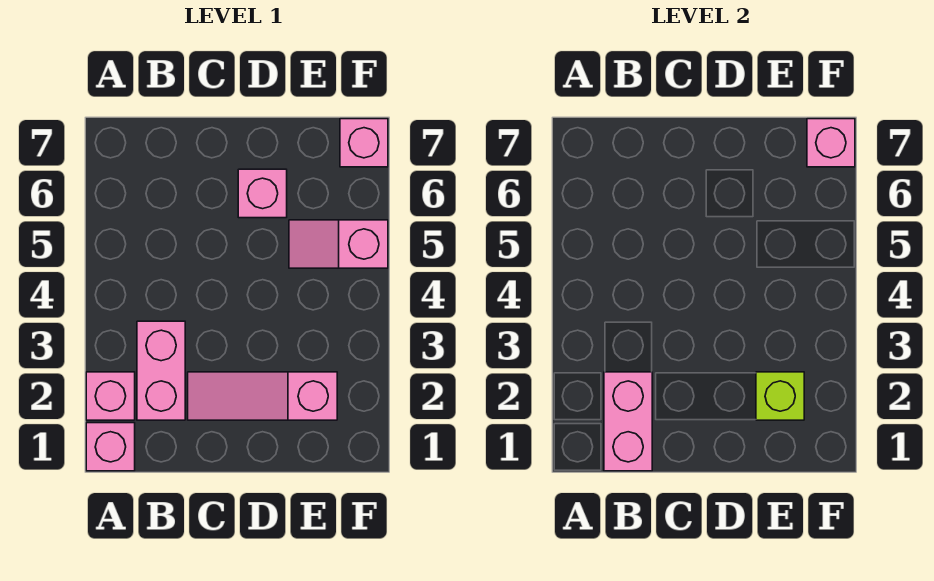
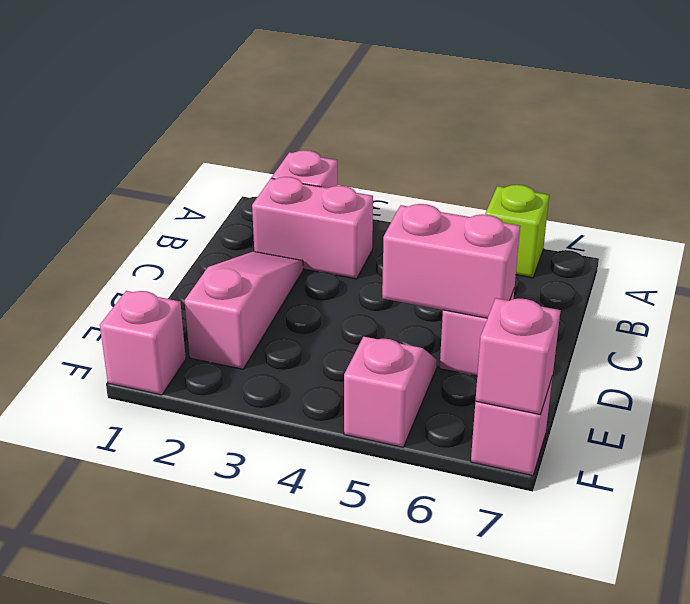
pink brick A1 level 1 -> pink brick F1 level 1
pink brick B1:B2 level 2 -> pink brick D5:D6 level 2
lime brick E2 level 2 -> lime brick A6 level 1

